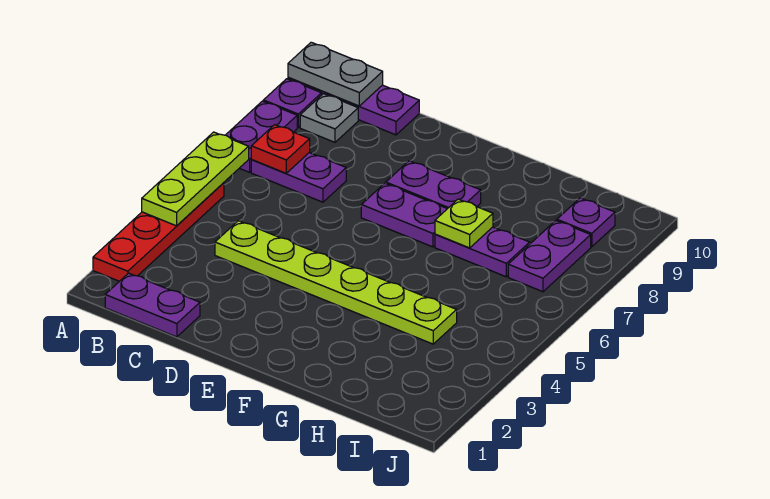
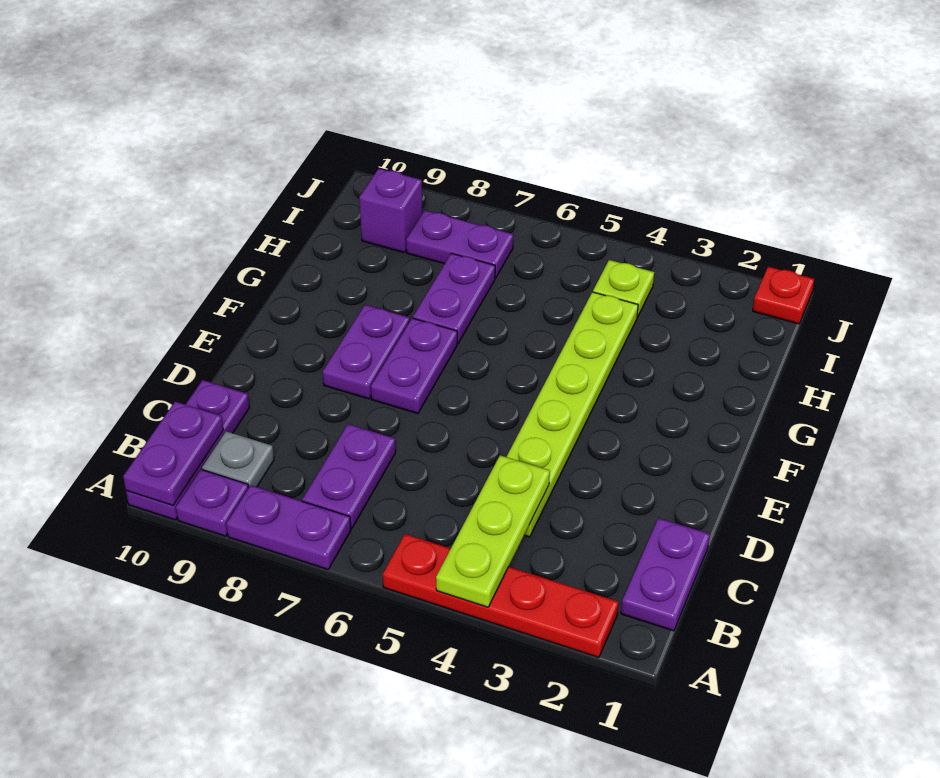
lime plate A4:A6 level 2 -> lime plate A4:C4 level 2
grey plate A10:B10 level 2 -> purple plate A10:B10 level 2
red plate B7 level 2 -> red plate J1 level 1
lime plate G7 level 2 -> lime plate I4 level 1
purple plate I9 level 1 -> purple brick I9 level 1

